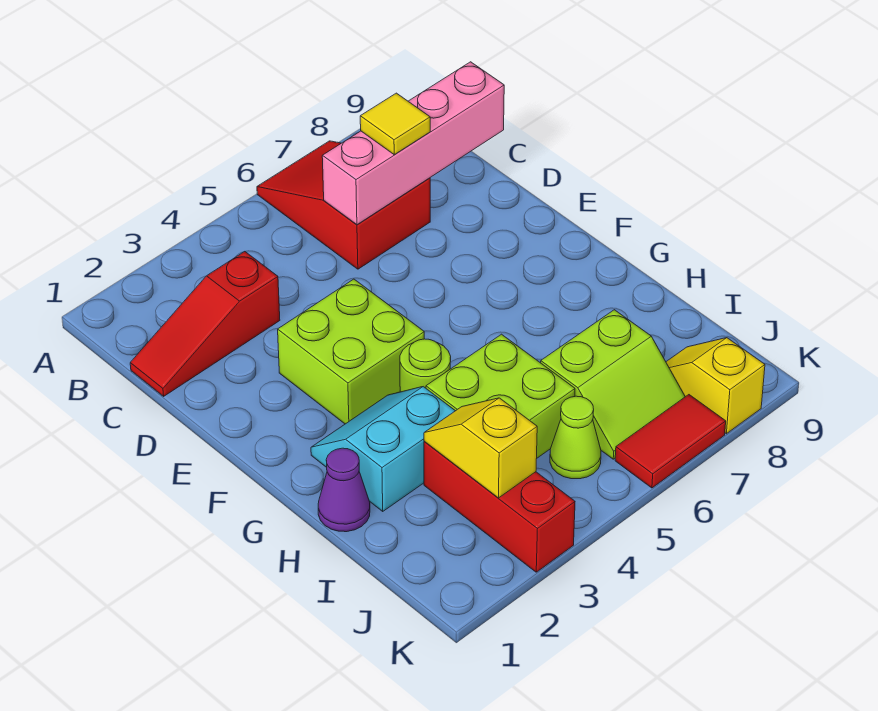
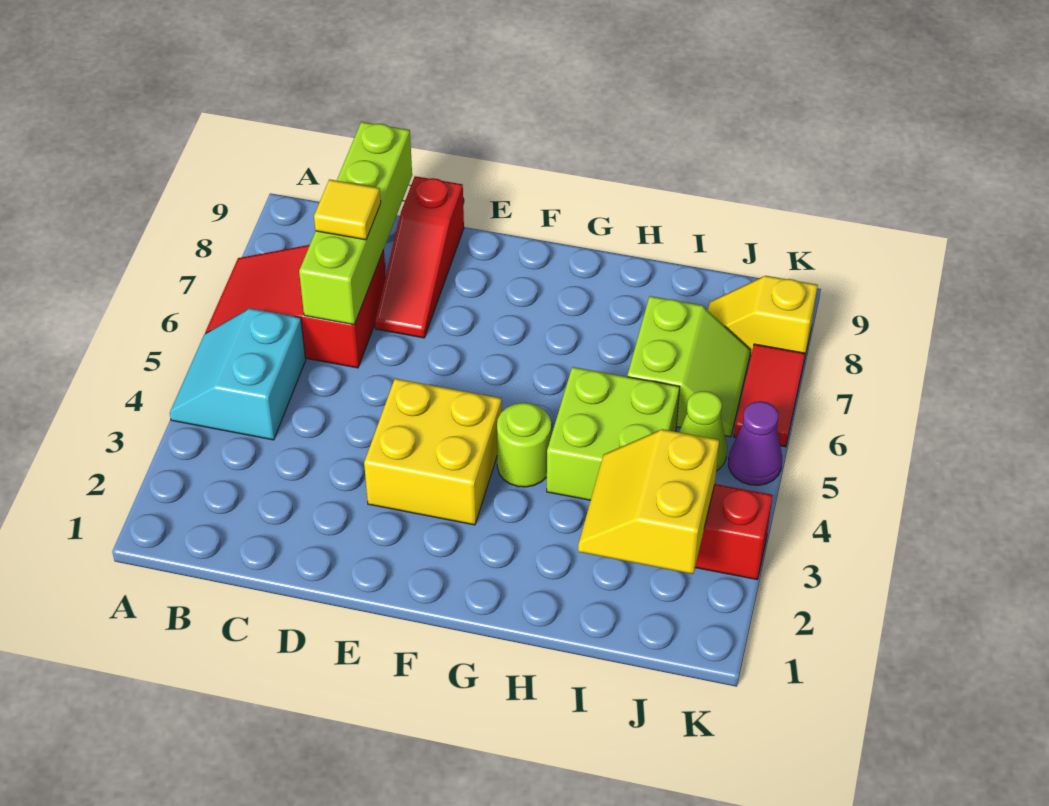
red slope C1:C3 level 1 top 3 -> red slope D7:D9 level 1 top 9
pink brick C6:C9 level 2 -> lime brick C6:C9 level 2
lime brick E3:F4 level 1 -> yellow brick E3:F4 level 1
cyan slope G2:H3 level 1 top H -> cyan slope A4:B5 level 1 top B
purple cone H1 level 1 -> purple cone K5 level 1
yellow slope I3:J3 level 2 top J -> yellow slope I2:J3 level 2 top J

